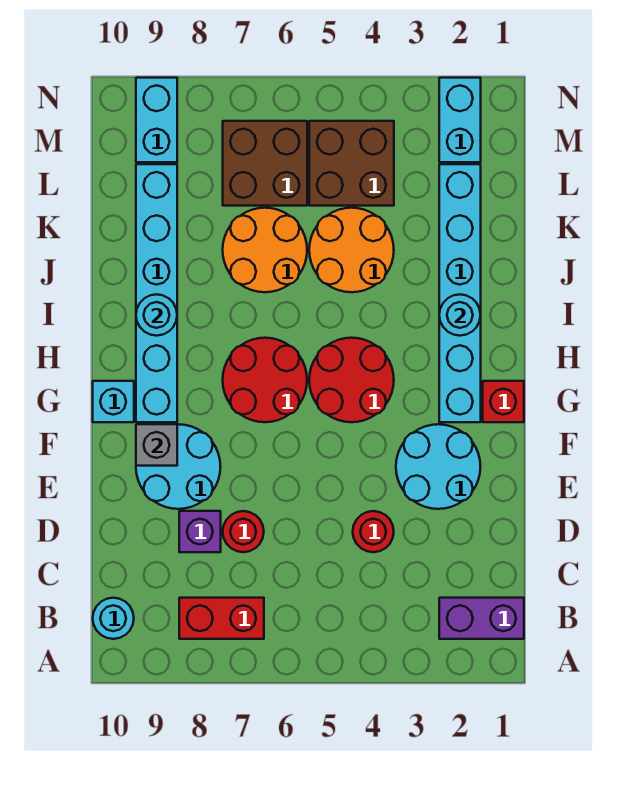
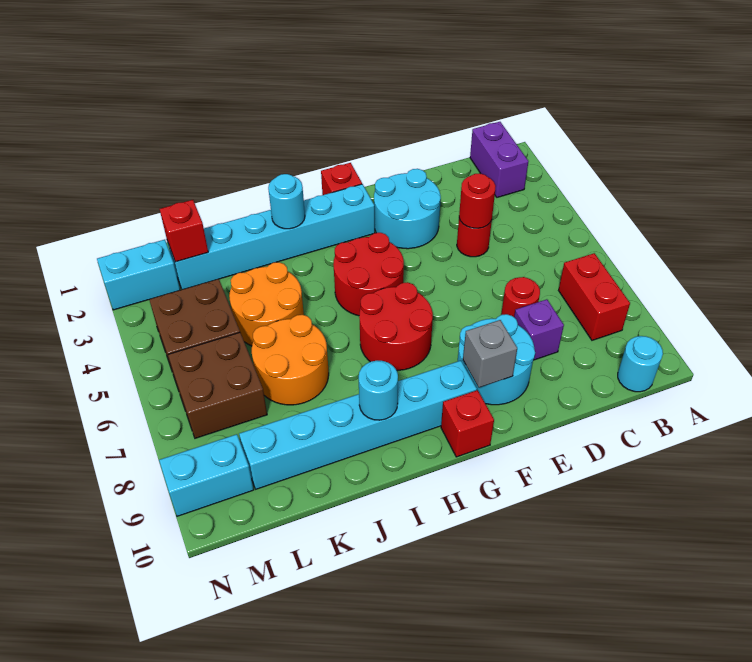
none -> red round brick D4 level 2
cyan brick G10 level 1 -> red brick G10 level 1
none -> red brick L2 level 2

